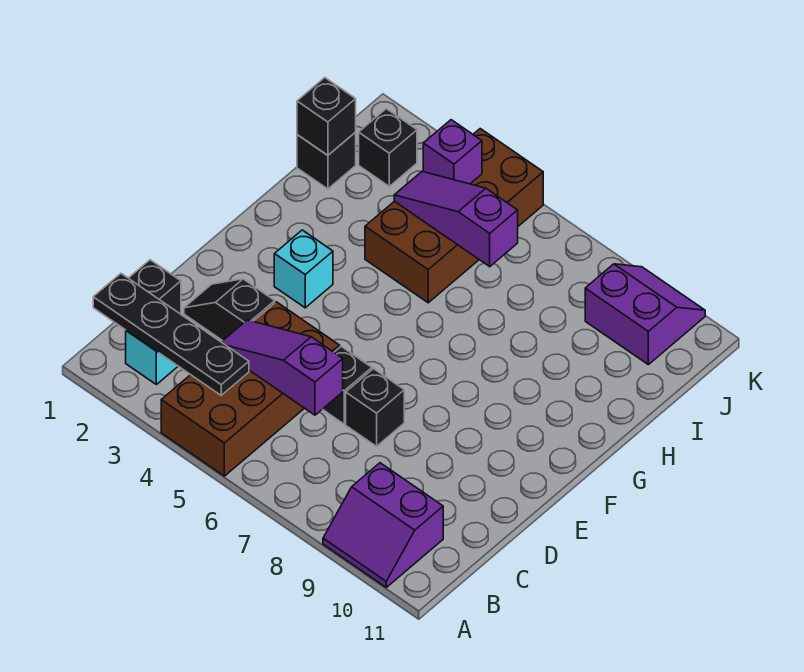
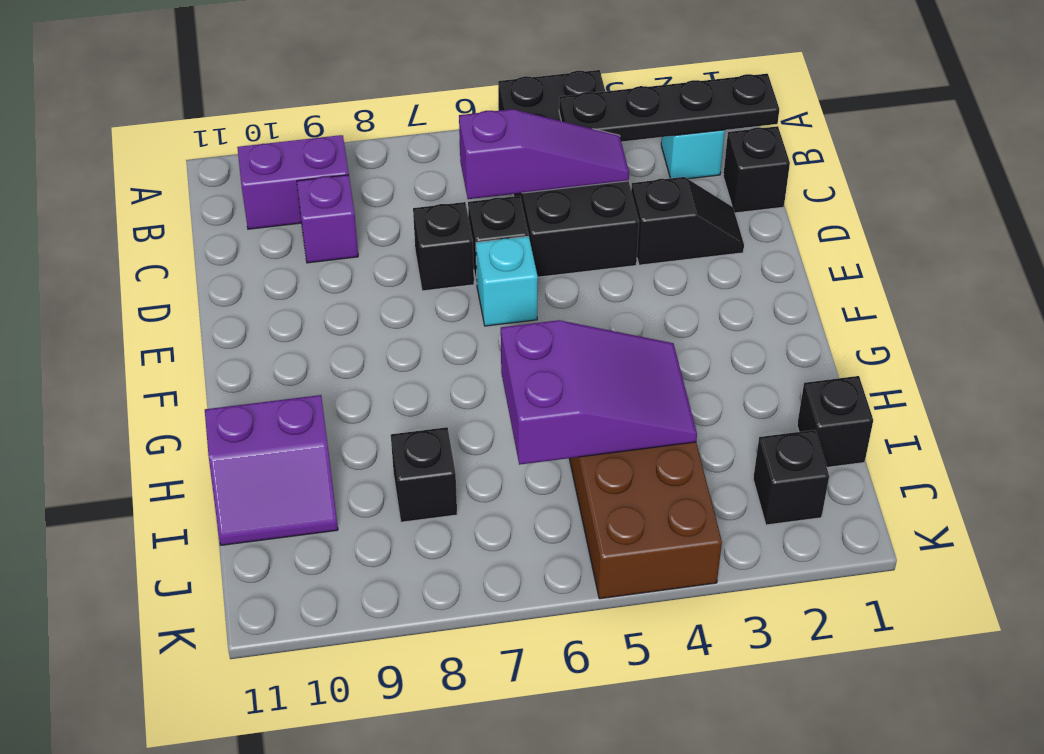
brown brick A4:D5 level 1 -> black brick A4:D5 level 1
cyan brick F3 level 1 -> cyan brick E6 level 1
black brick I1 level 2 -> black brick I8 level 1
purple slope I4:I6 level 2 top 6 -> purple slope H4:I6 level 2 top 6
purple brick J4 level 2 -> purple brick C9 level 1
purple slope J9:K10 level 1 top J -> purple slope H10:I11 level 1 top H

